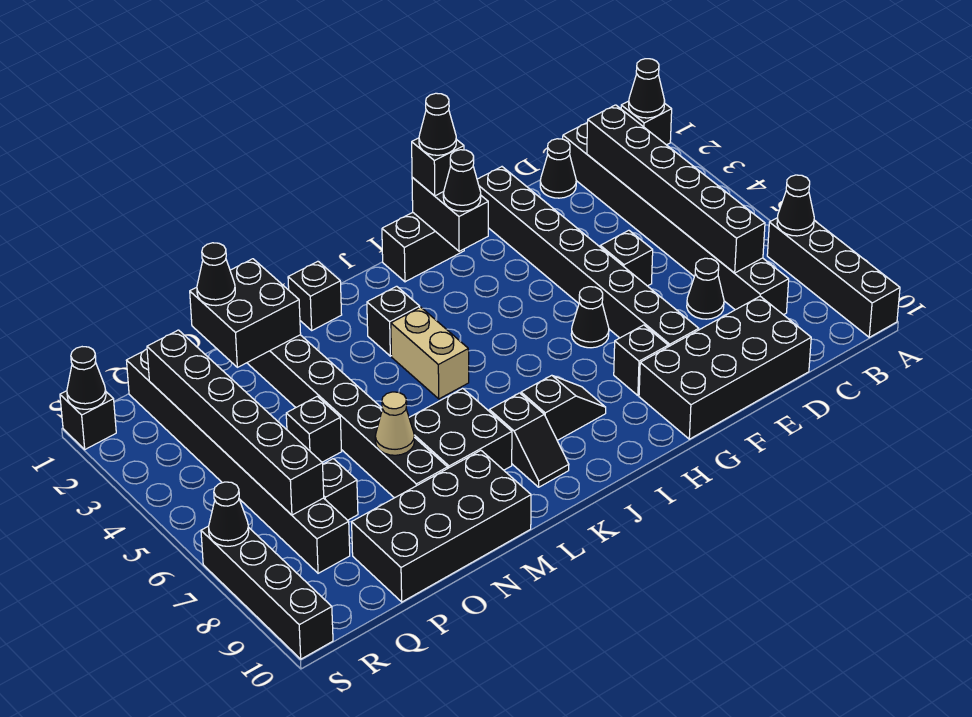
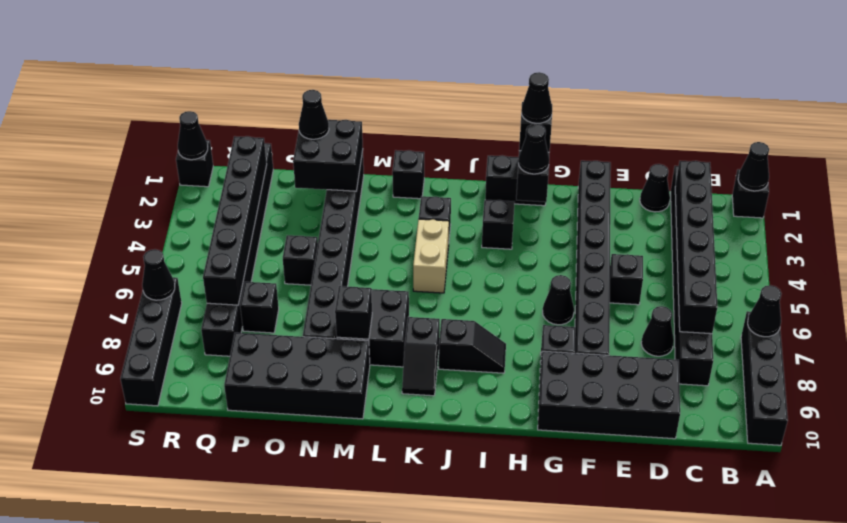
none -> black brick I3 level 1
none -> black brick M8 level 2
tan cone N7 level 2 -> none

